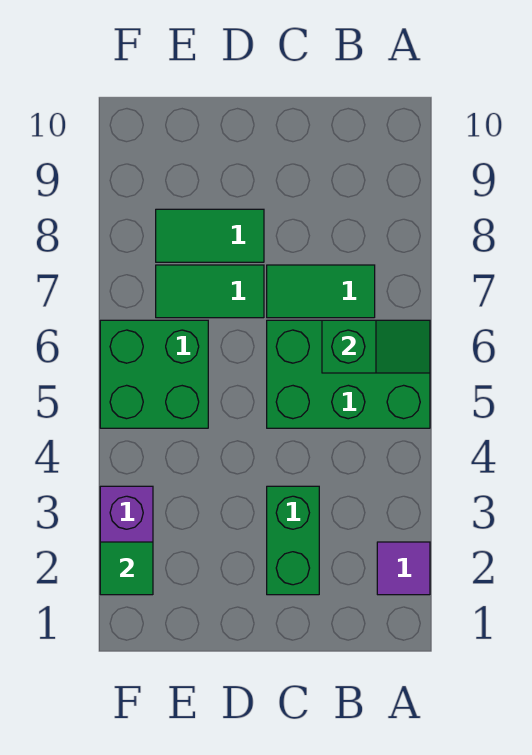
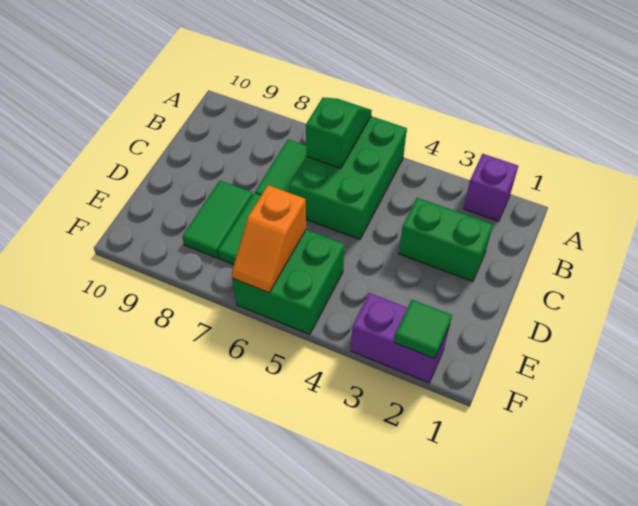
purple tile A2 level 1 -> purple brick A2 level 1
none -> orange slope E6:F6 level 2 top E

